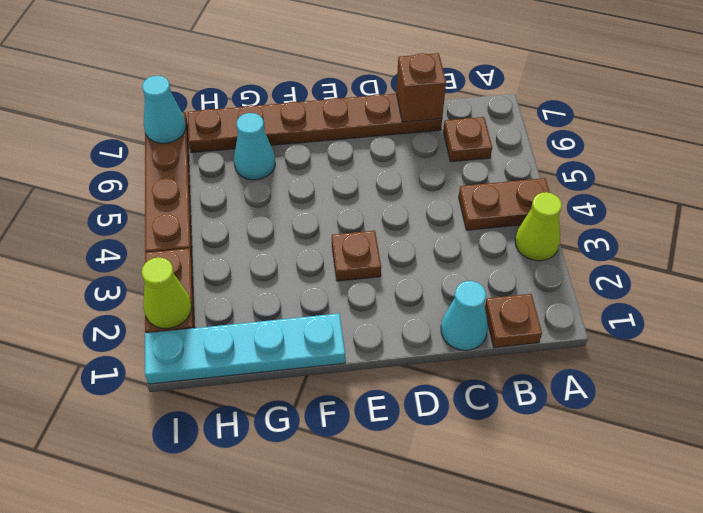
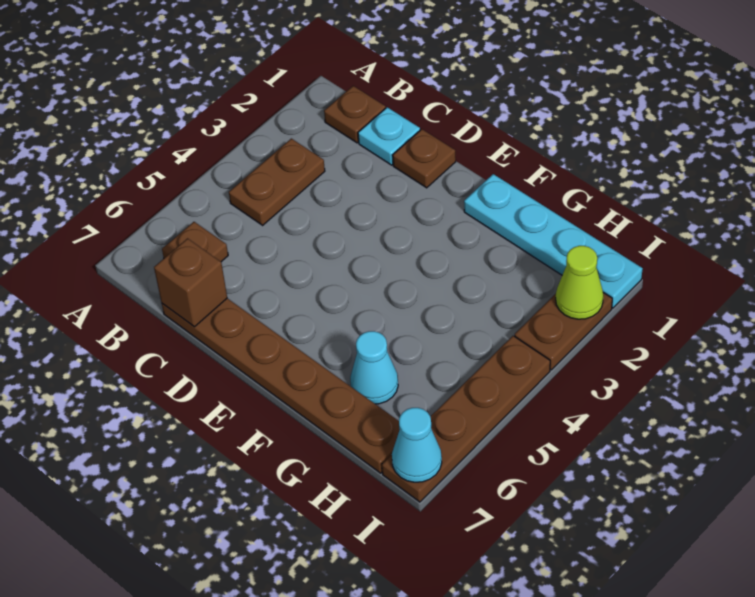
lime cone A3 level 1 -> none
brown plate A4:B4 level 1 -> brown plate B3:B4 level 1
cyan cone C1 level 1 -> cyan plate C1 level 1
brown plate E3 level 1 -> brown plate D1 level 1

